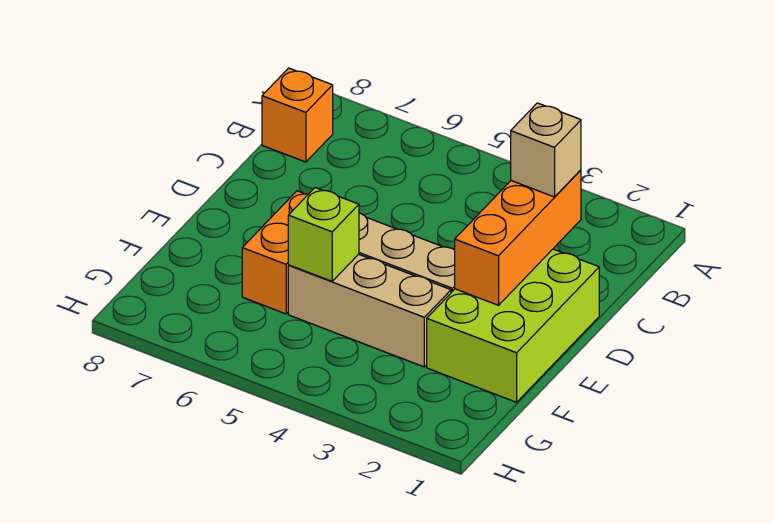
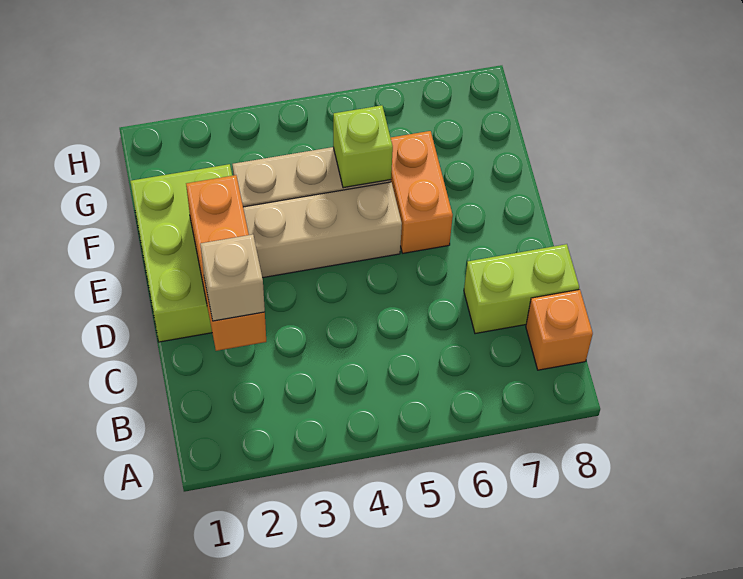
none -> lime brick C7:C8 level 1

